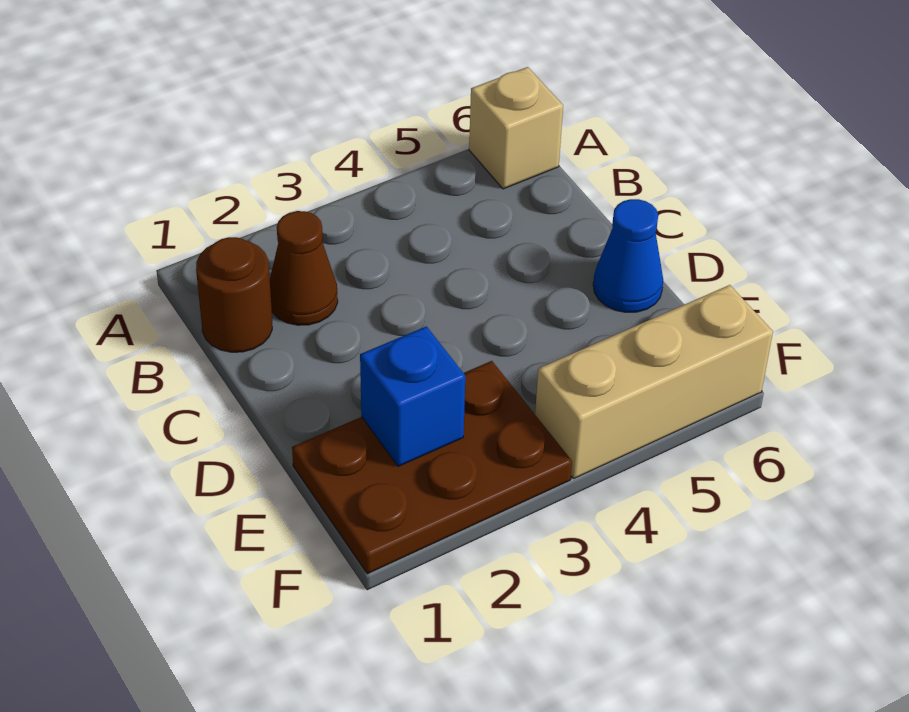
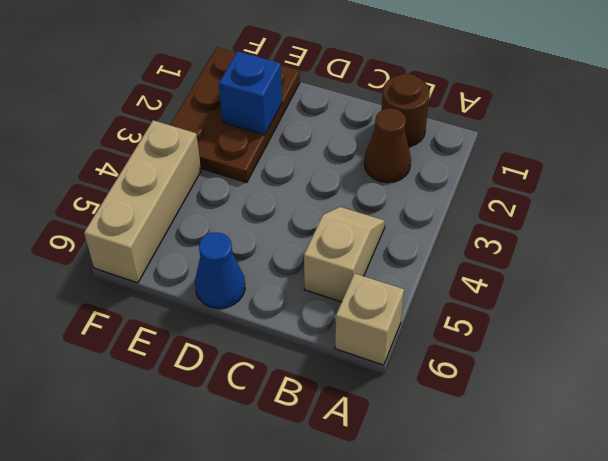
none -> tan slope B4:B5 level 1 top 5

